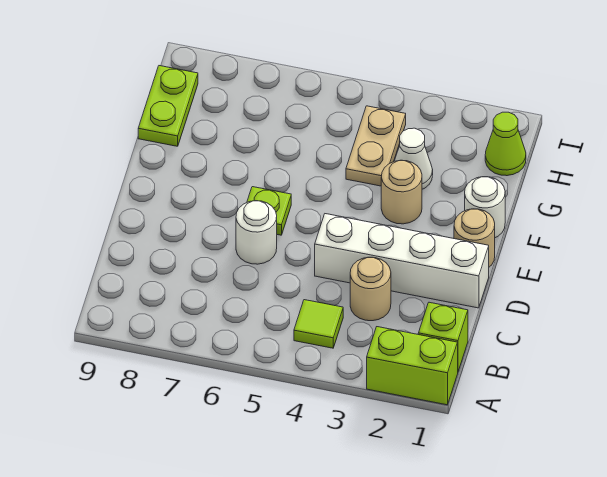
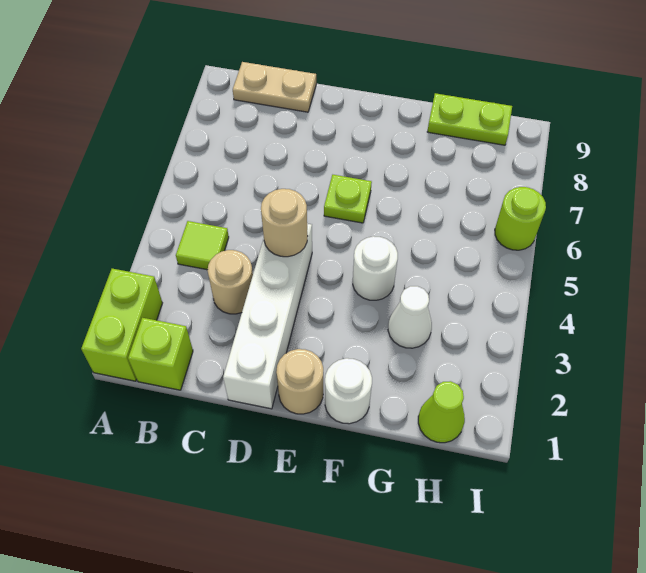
white round brick D6 level 1 -> white round brick F4 level 1
tan round brick F3 level 1 -> tan round brick D4 level 2
tan plate G4:H4 level 1 -> tan plate B9:C9 level 1
none -> lime round brick I6 level 1

